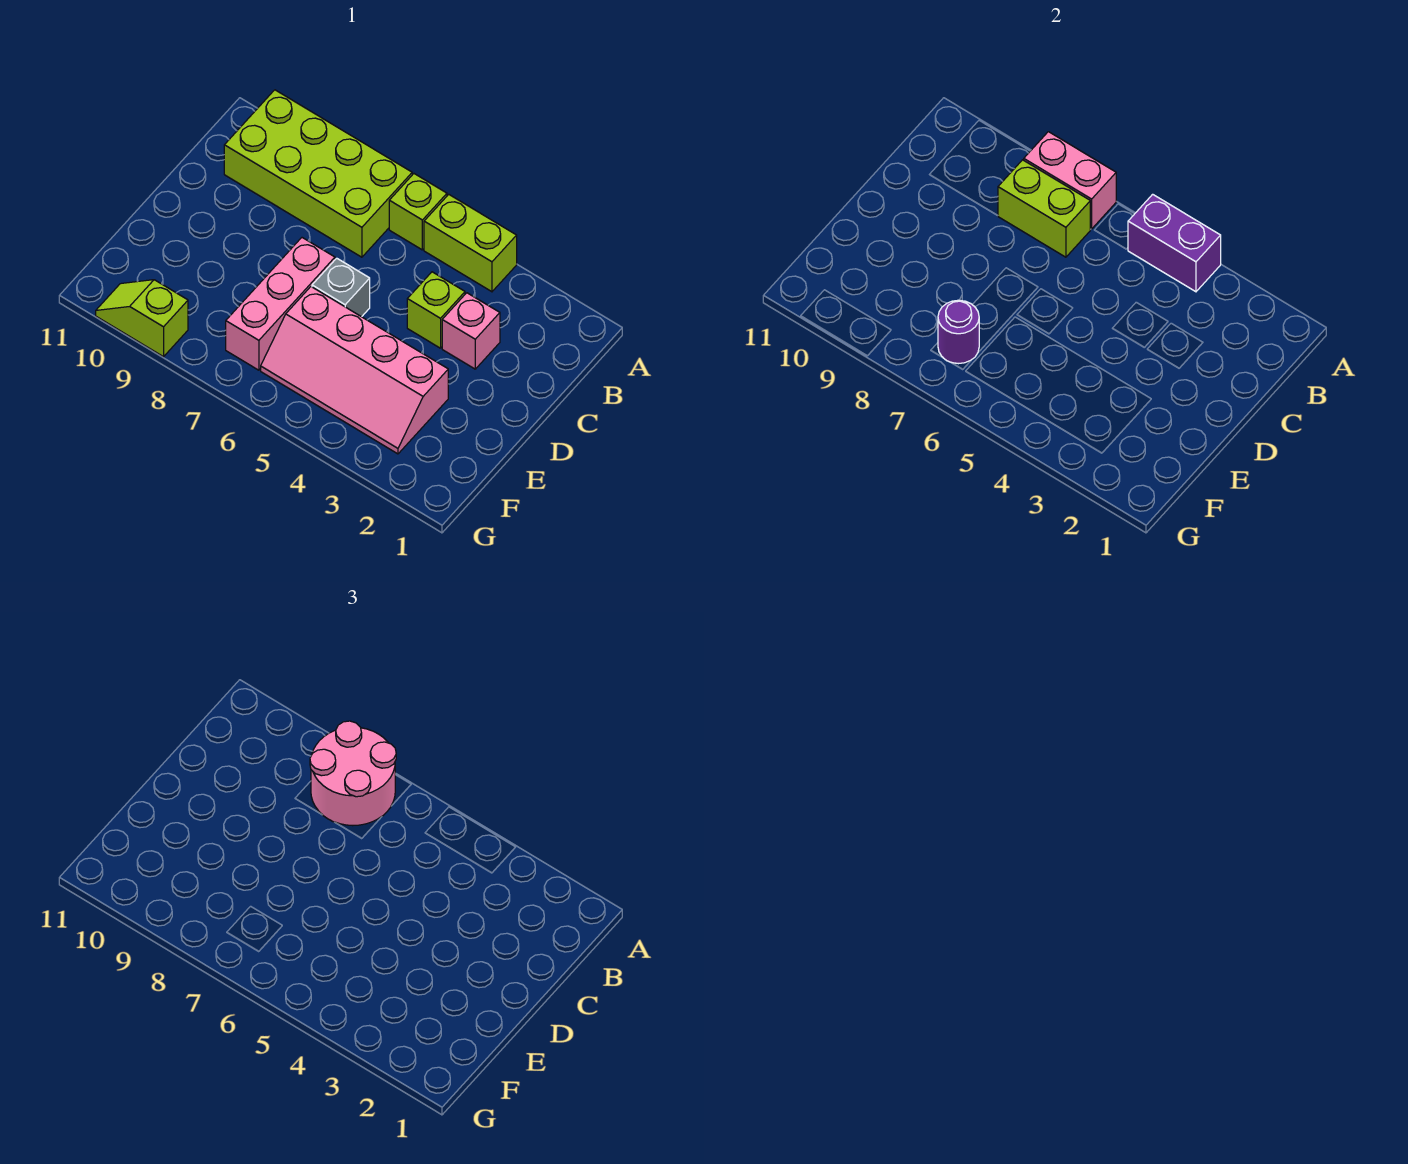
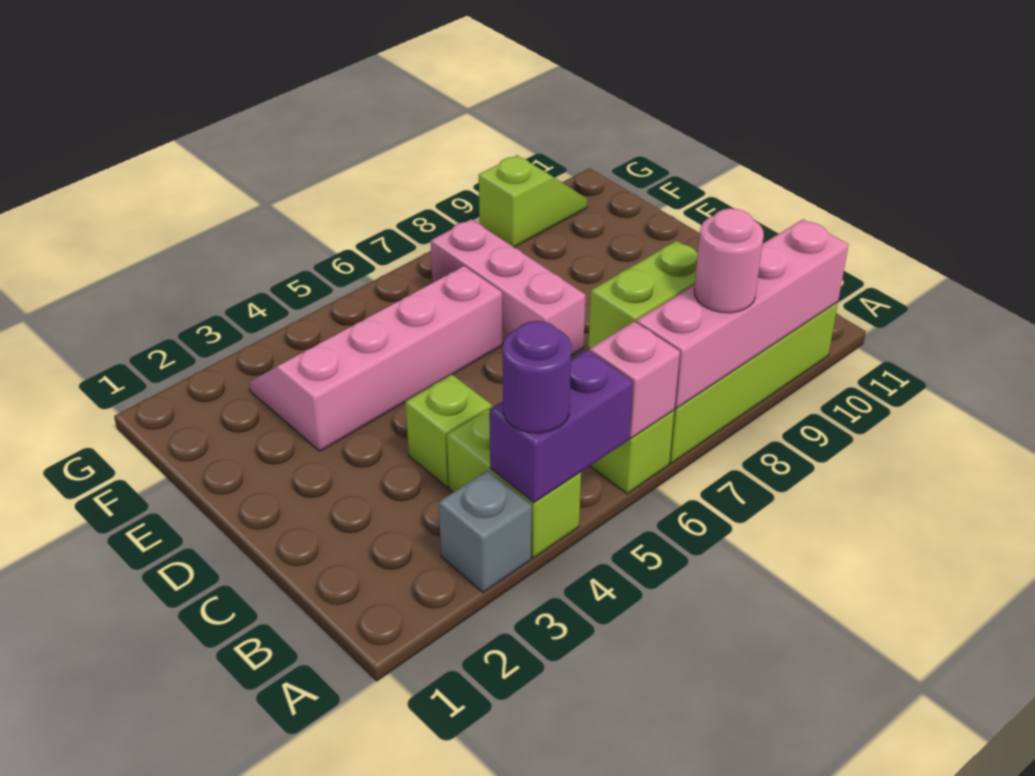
lime brick A4:A5 level 1 -> lime brick A4:B4 level 1
pink brick A7:A8 level 2 -> pink brick A7:A10 level 2
pink round brick A7:B8 level 3 -> pink round brick A8 level 3
pink brick C3 level 1 -> pink brick A6 level 2
grey brick D6 level 1 -> grey brick A3 level 1
purple round brick F7 level 2 -> purple round brick A4 level 3

